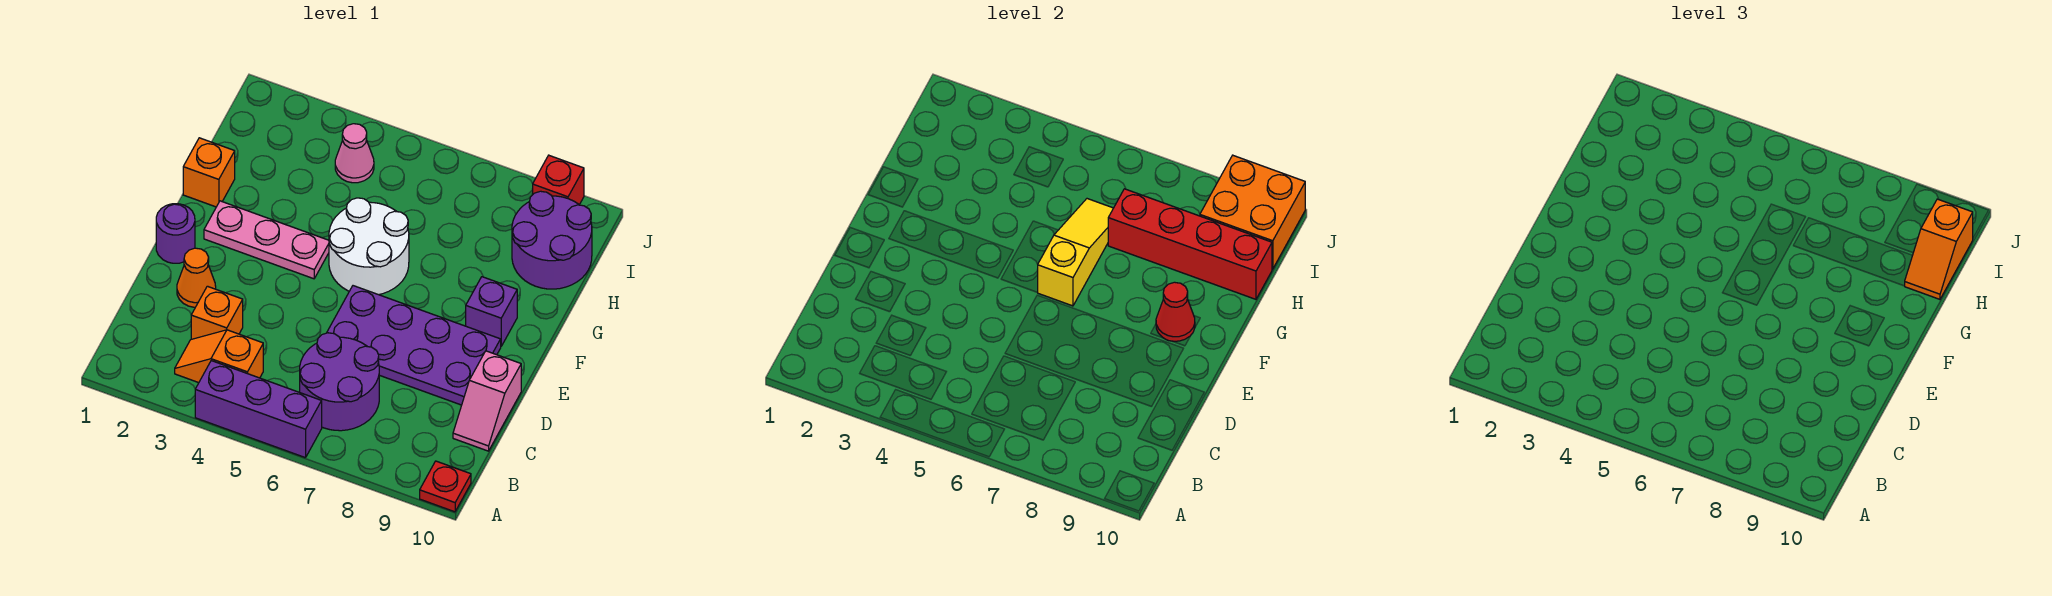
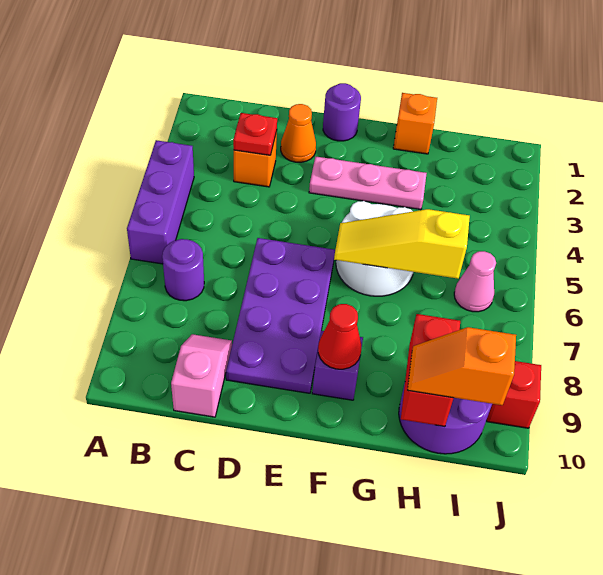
red plate A10 level 1 -> red plate C3 level 2
orange slope B3:B4 level 1 top 4 -> none
purple round brick B6:C7 level 1 -> purple round brick B7 level 1
pink slope C10:D10 level 1 top D -> pink slope C9:C10 level 1 top 10
pink plate F2:F4 level 1 -> pink plate E3:G3 level 1
yellow slope F6:H6 level 2 top F -> yellow slope F6:H6 level 2 top H
red brick H7:H10 level 2 -> red brick H9:H10 level 2
pink cone I4 level 1 -> pink cone I6 level 1
orange brick I9:J10 level 2 -> none

